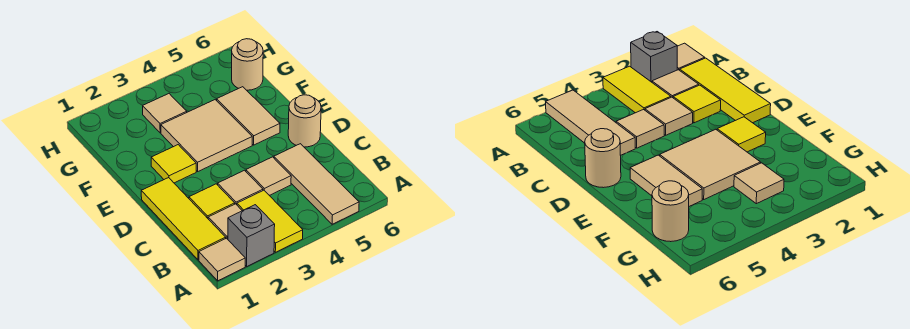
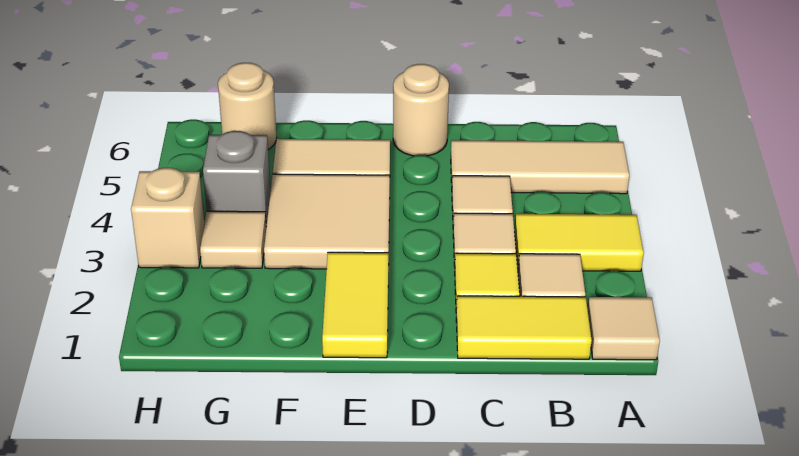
grey brick A2 level 1 -> grey brick G4 level 1
yellow tile B1:D1 level 1 -> yellow tile B1:C1 level 1
yellow tile E2 level 1 -> yellow tile E1:E2 level 1
none -> tan brick H3 level 1

